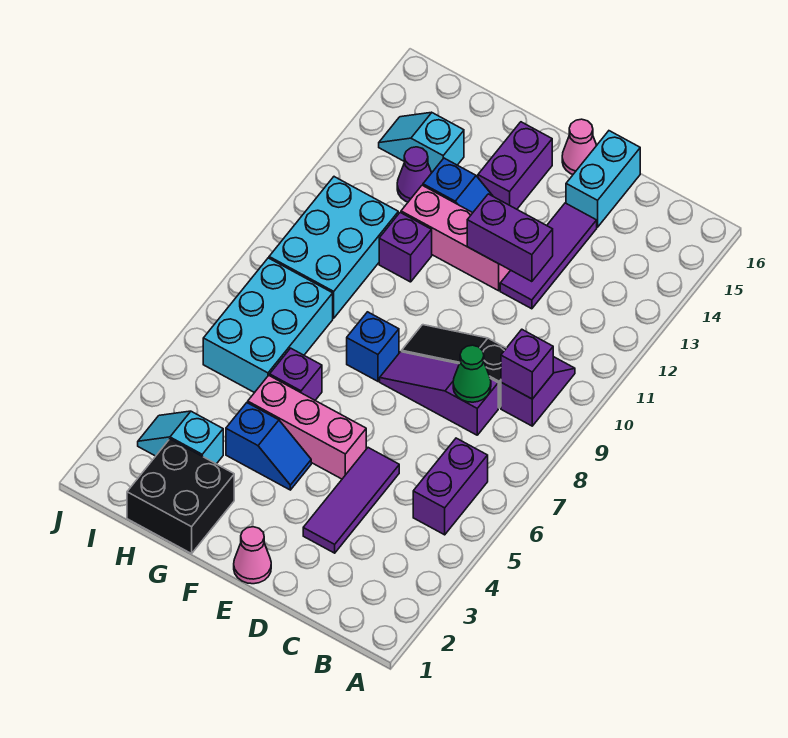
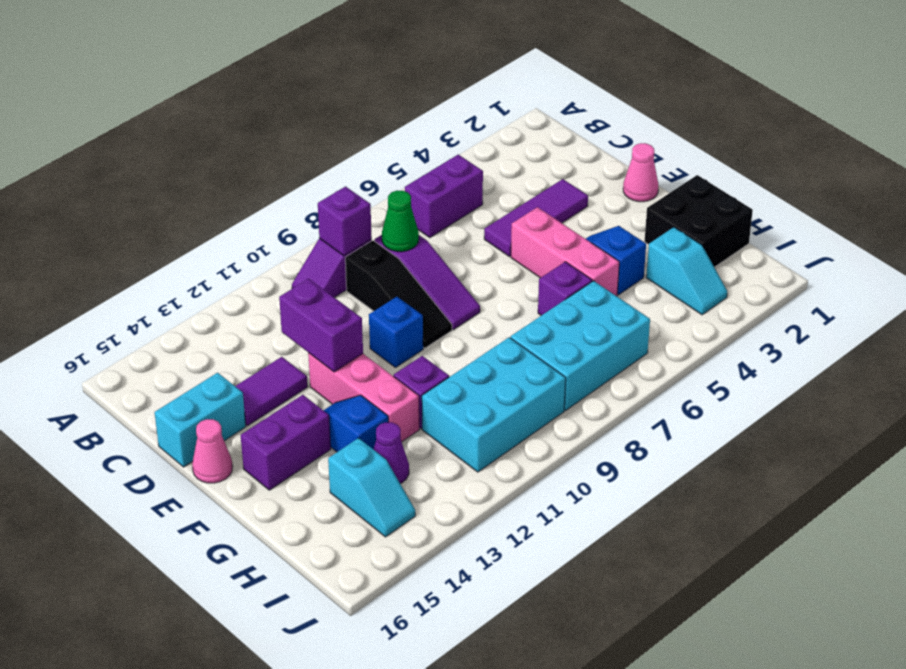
purple tile D12:D14 level 1 -> purple tile D13:D14 level 1
blue brick F8 level 1 -> blue brick E10 level 1

